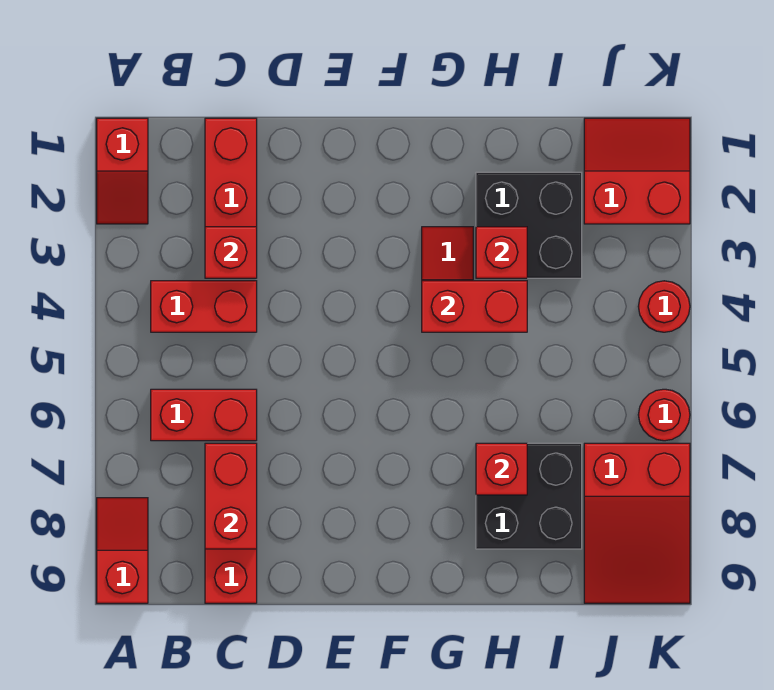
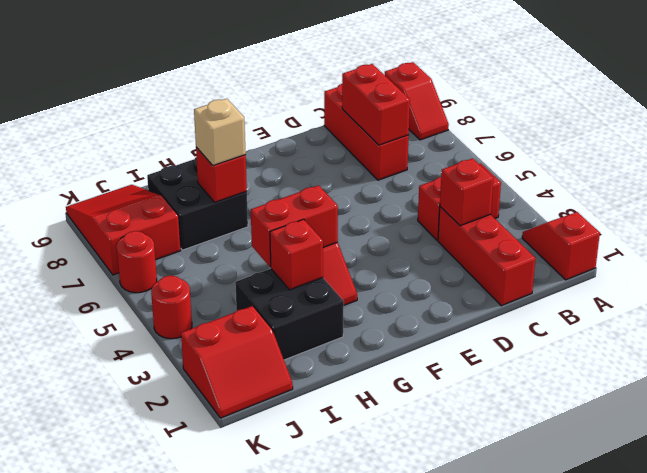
red brick B6:C6 level 1 -> none
none -> tan brick H7 level 3

